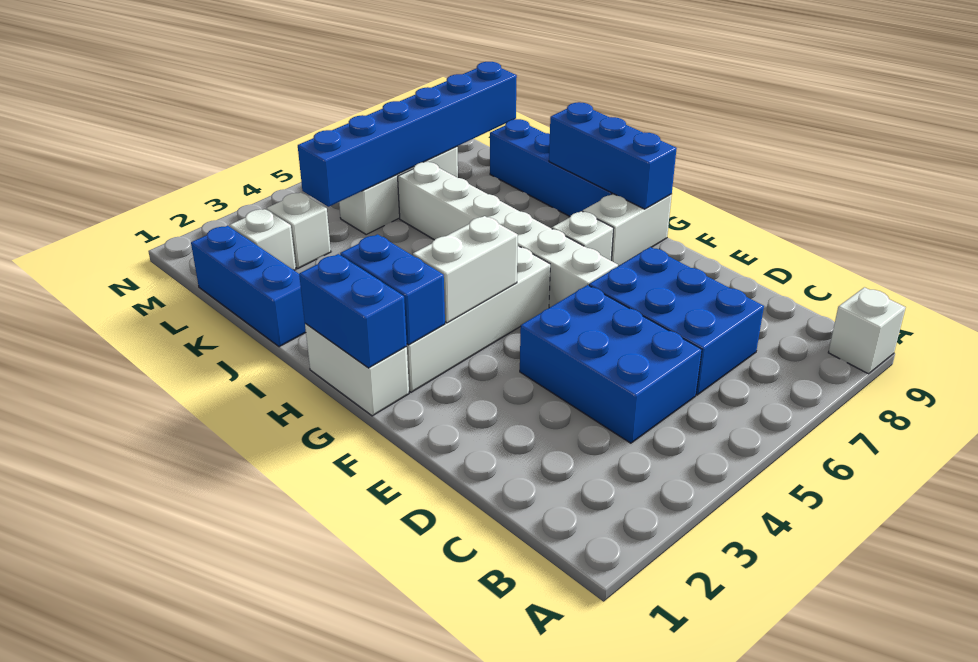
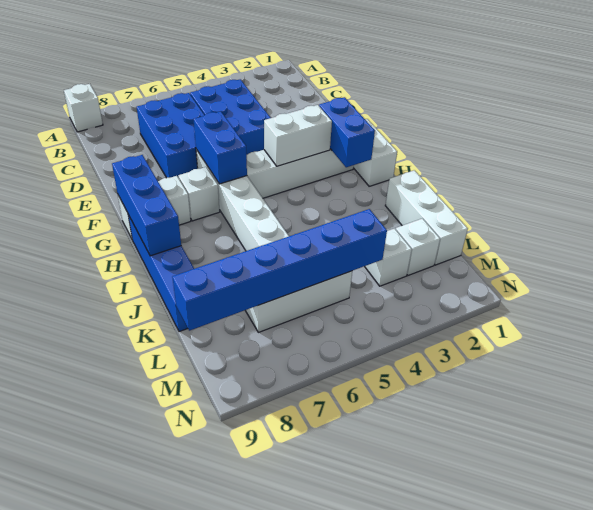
blue brick G1:H1 level 2 -> blue brick F6:G6 level 2
blue brick J1:L1 level 1 -> white brick J1:L1 level 1

